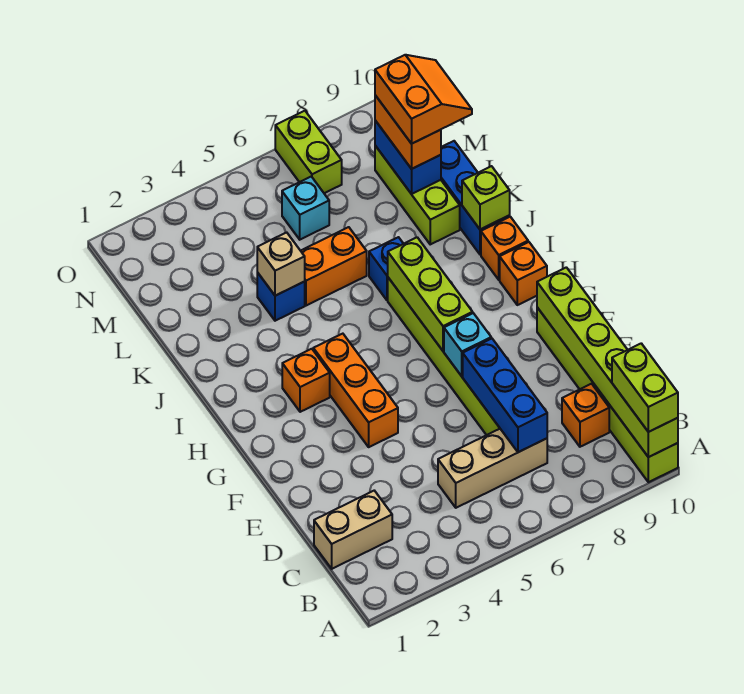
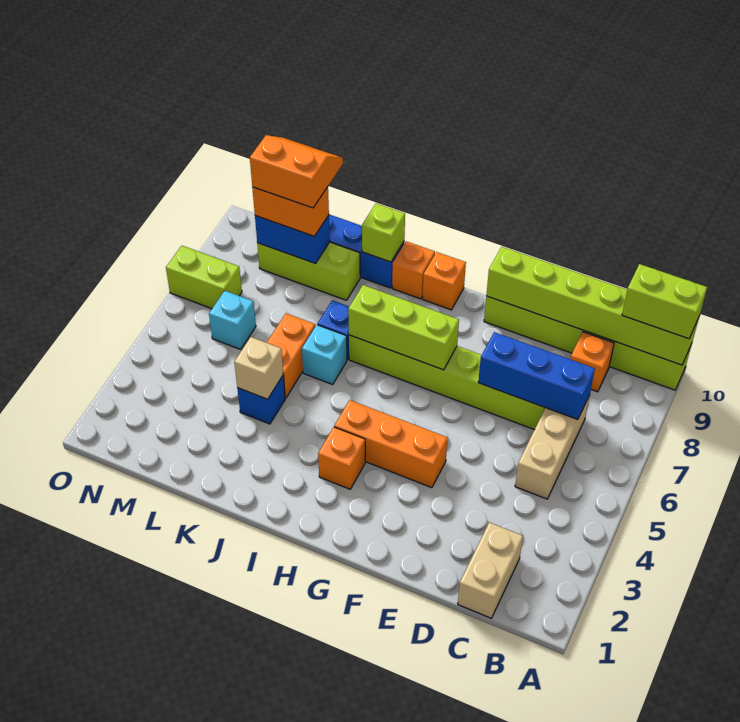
cyan brick F7 level 2 -> cyan brick J6 level 1

